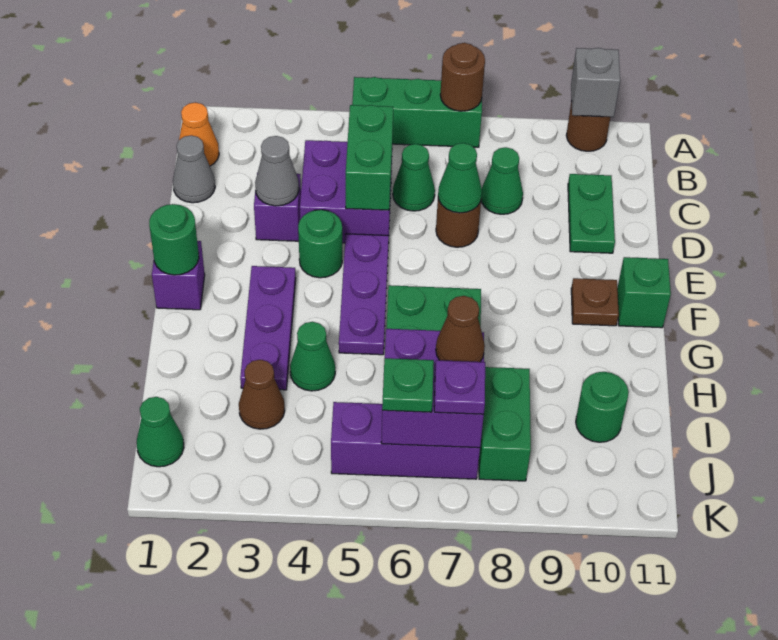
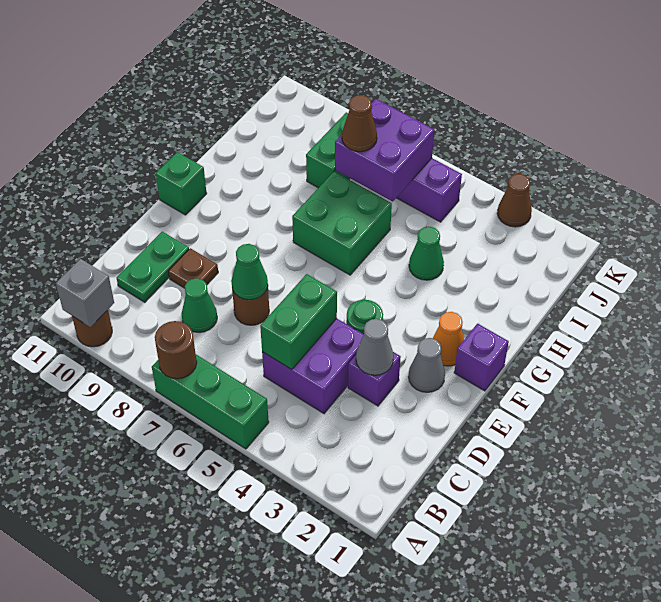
orange cone B1 level 1 -> orange cone F2 level 1
grey cone C1 level 1 -> grey cone E2 level 1
green cone C6 level 1 -> none
purple plate E5:G5 level 1 -> none
green round brick F1 level 2 -> none
purple plate F3:H3 level 1 -> none
brown plate F10 level 1 -> brown plate D9 level 1
brown cone I3 level 1 -> brown cone K3 level 1
green round brick I10 level 1 -> none
green cone J1 level 1 -> none
green plate J6 level 3 -> none
purple plate J7 level 3 -> none

